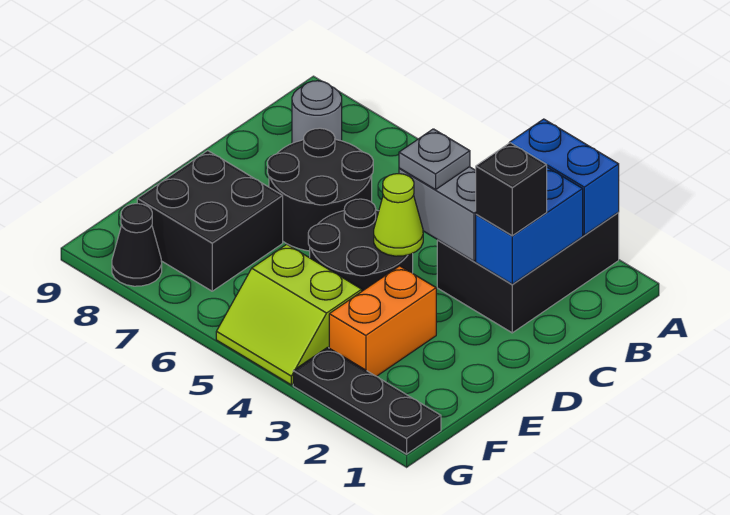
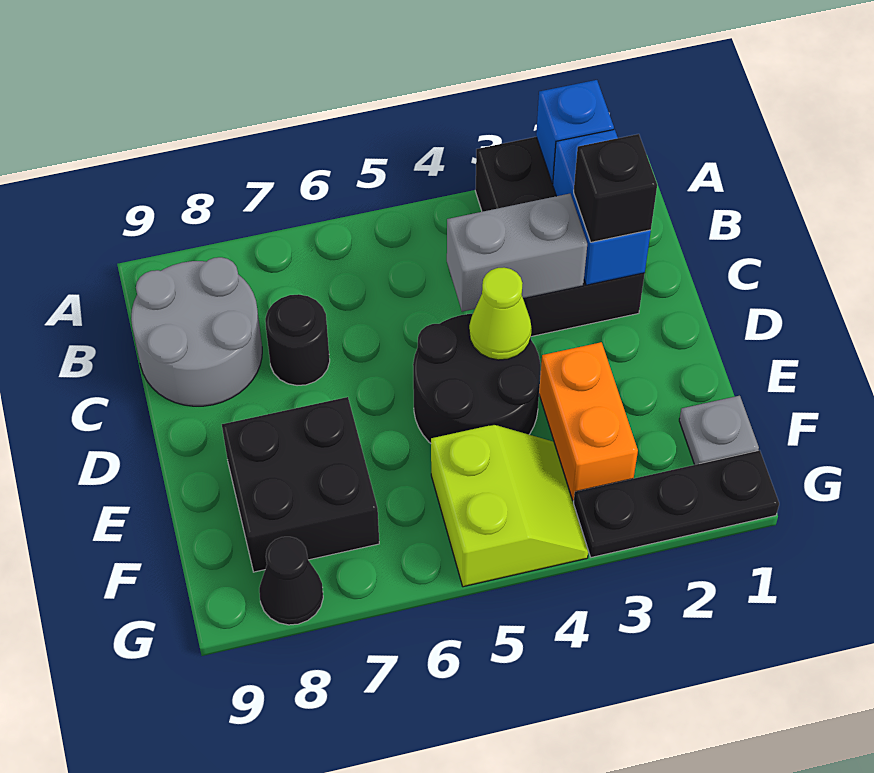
blue brick A2:A3 level 2 -> blue brick A2 level 2
grey round brick B8 level 1 -> grey round brick B8:C9 level 1
grey plate C4 level 3 -> grey plate F1 level 1
black round brick C6:D7 level 1 -> black round brick C7 level 1
lime slope F4:G5 level 1 top F -> lime slope F4:G5 level 1 top 5

